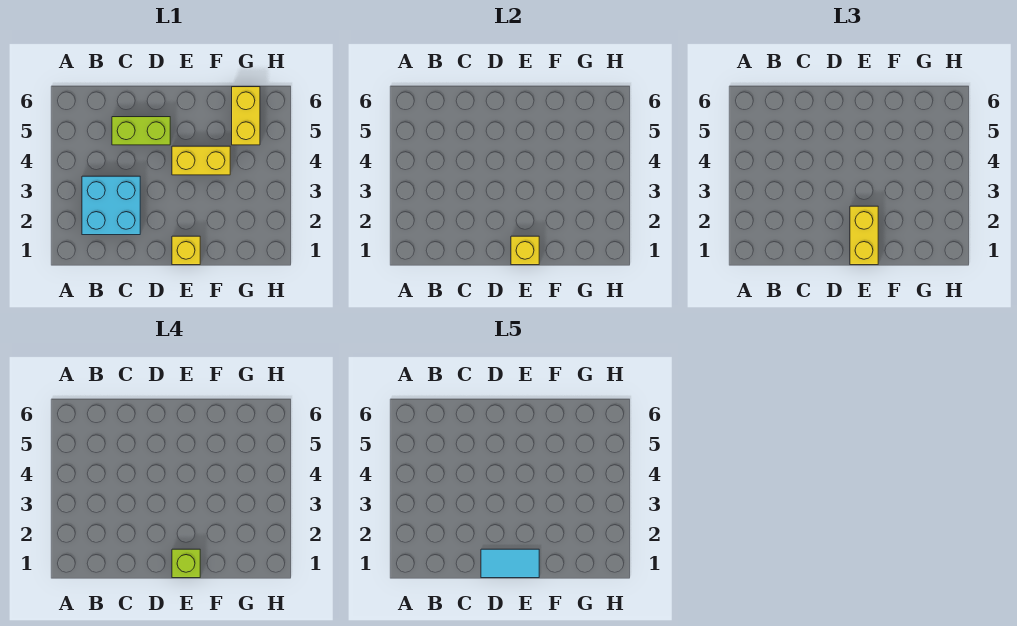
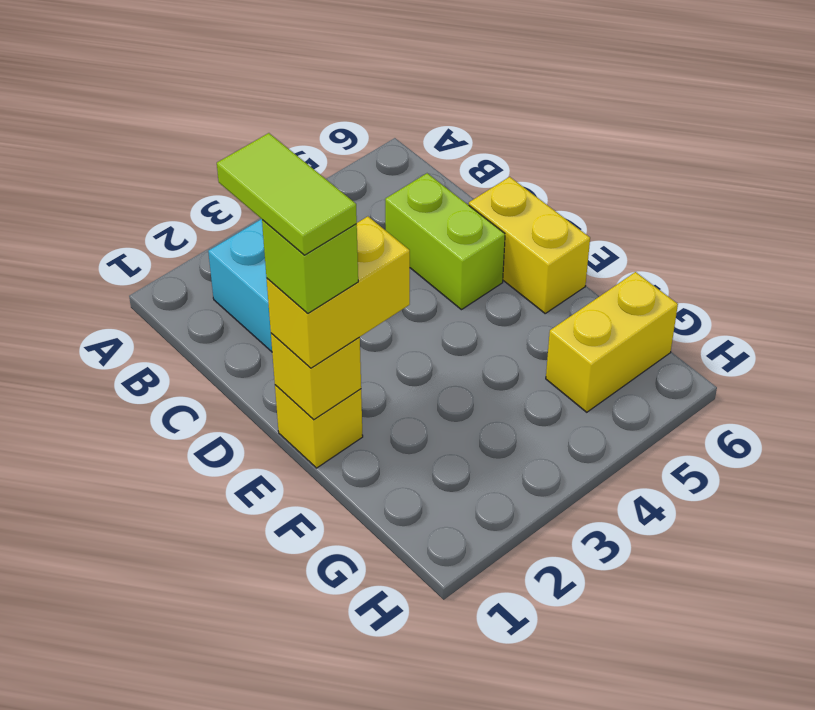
cyan tile D1:E1 level 5 -> lime tile D1:E1 level 5
yellow brick E4:F4 level 1 -> yellow brick D6:E6 level 1

